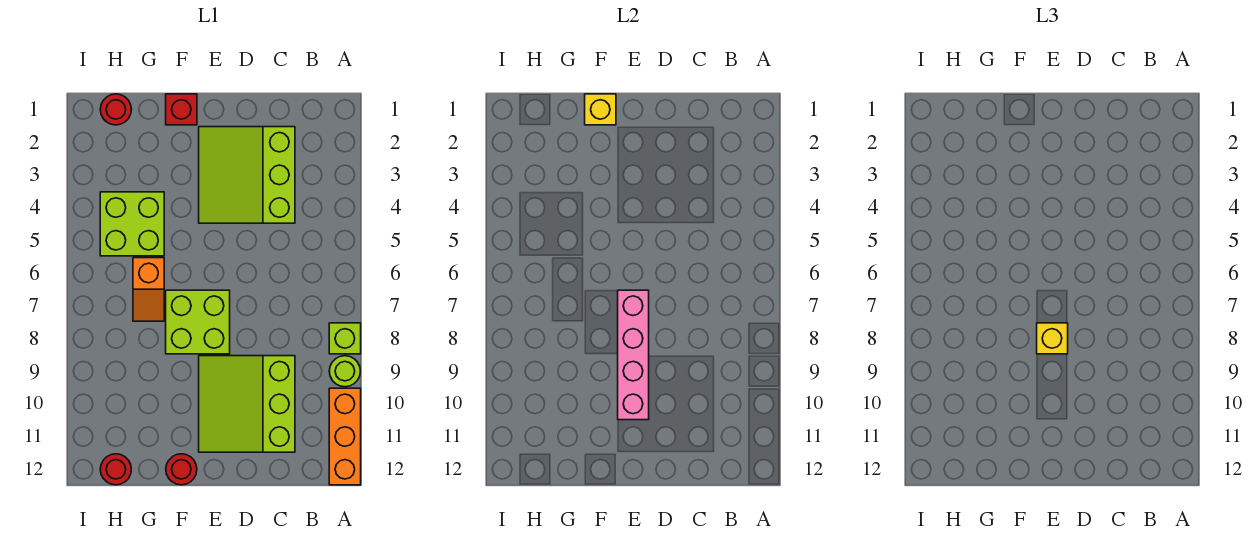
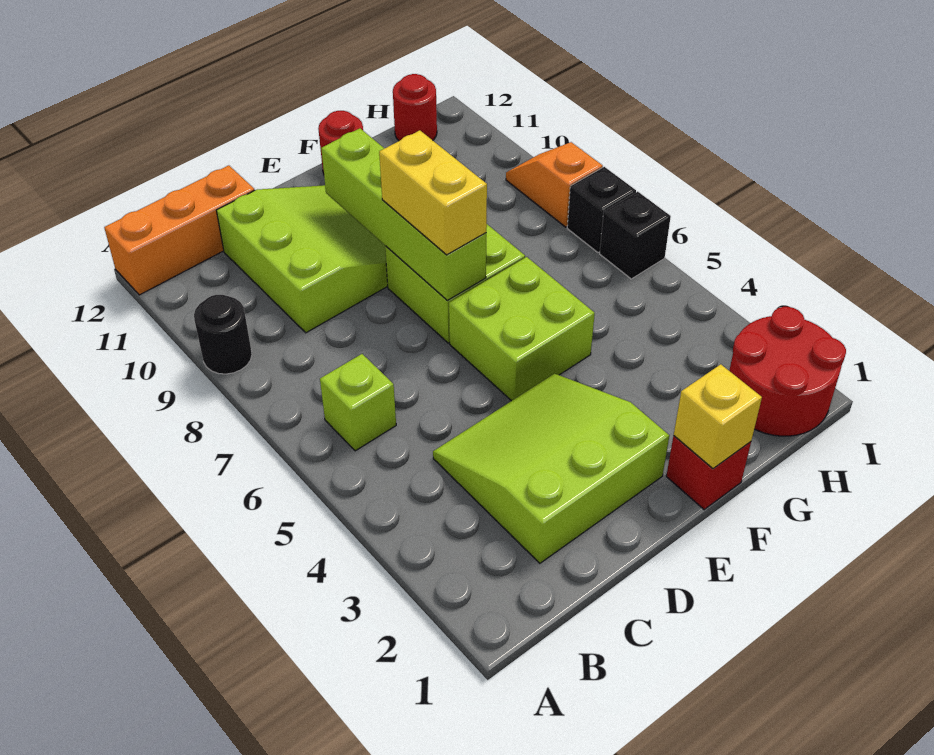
lime brick A8 level 1 -> lime brick B6 level 1
lime round brick A9 level 1 -> black round brick A9 level 1
orange brick A10:A12 level 1 -> orange brick A12:C12 level 1
lime slope C2:E4 level 1 top C -> lime slope C2:E4 level 1 top 2
pink brick E7:E10 level 2 -> lime brick E7:E10 level 2
yellow brick E8 level 3 -> yellow brick E7:E8 level 3
lime brick G4:H5 level 1 -> lime brick E5:F6 level 1
orange slope G6:G7 level 1 top 6 -> orange slope I8:I9 level 1 top 8
red round brick H1 level 1 -> red round brick H1:I2 level 1
none -> black brick I6 level 1
none -> black brick I7 level 1

